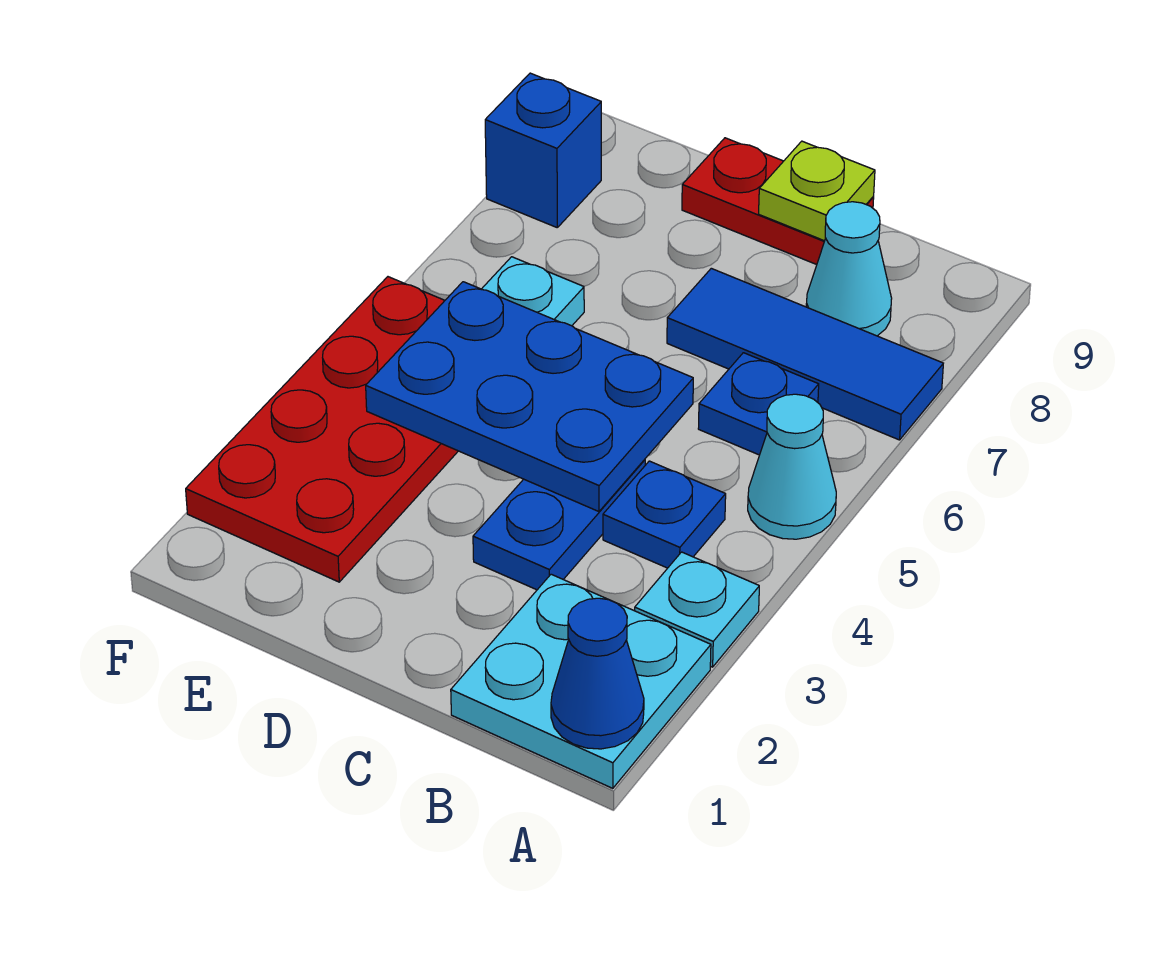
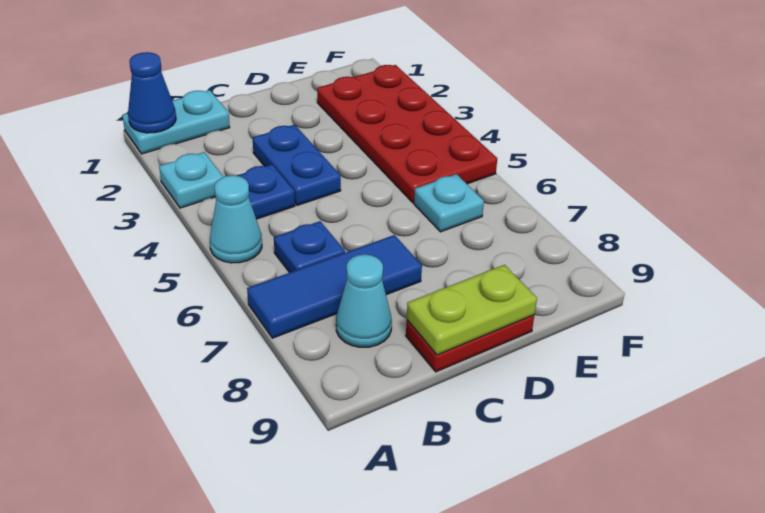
cyan plate A1:B2 level 1 -> cyan plate A1:B1 level 1
blue plate C4:E5 level 2 -> none
lime plate C9 level 2 -> lime plate C9:D9 level 2
blue brick F8 level 1 -> none

